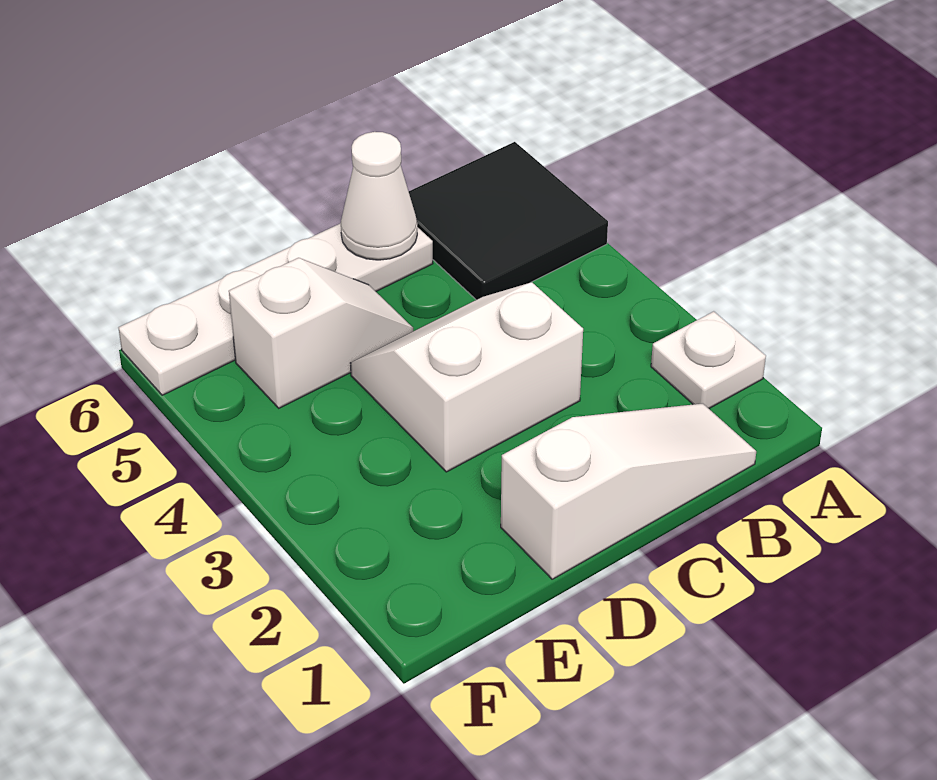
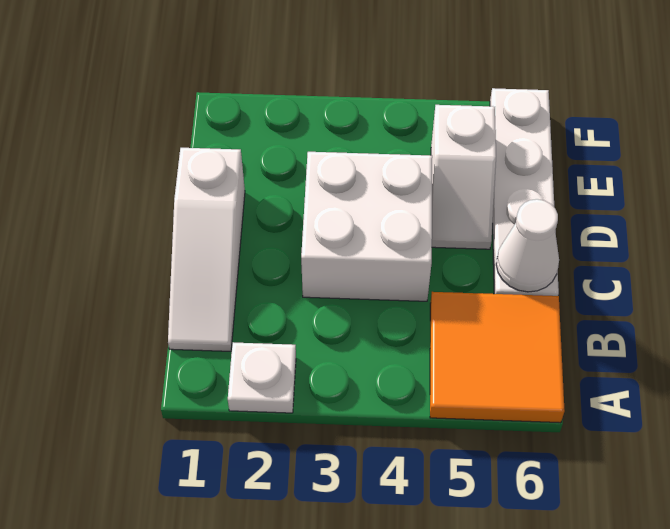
black tile A5:B6 level 1 -> orange tile A5:B6 level 1
white slope C3:D4 level 1 top 3 -> white brick C3:D4 level 1

